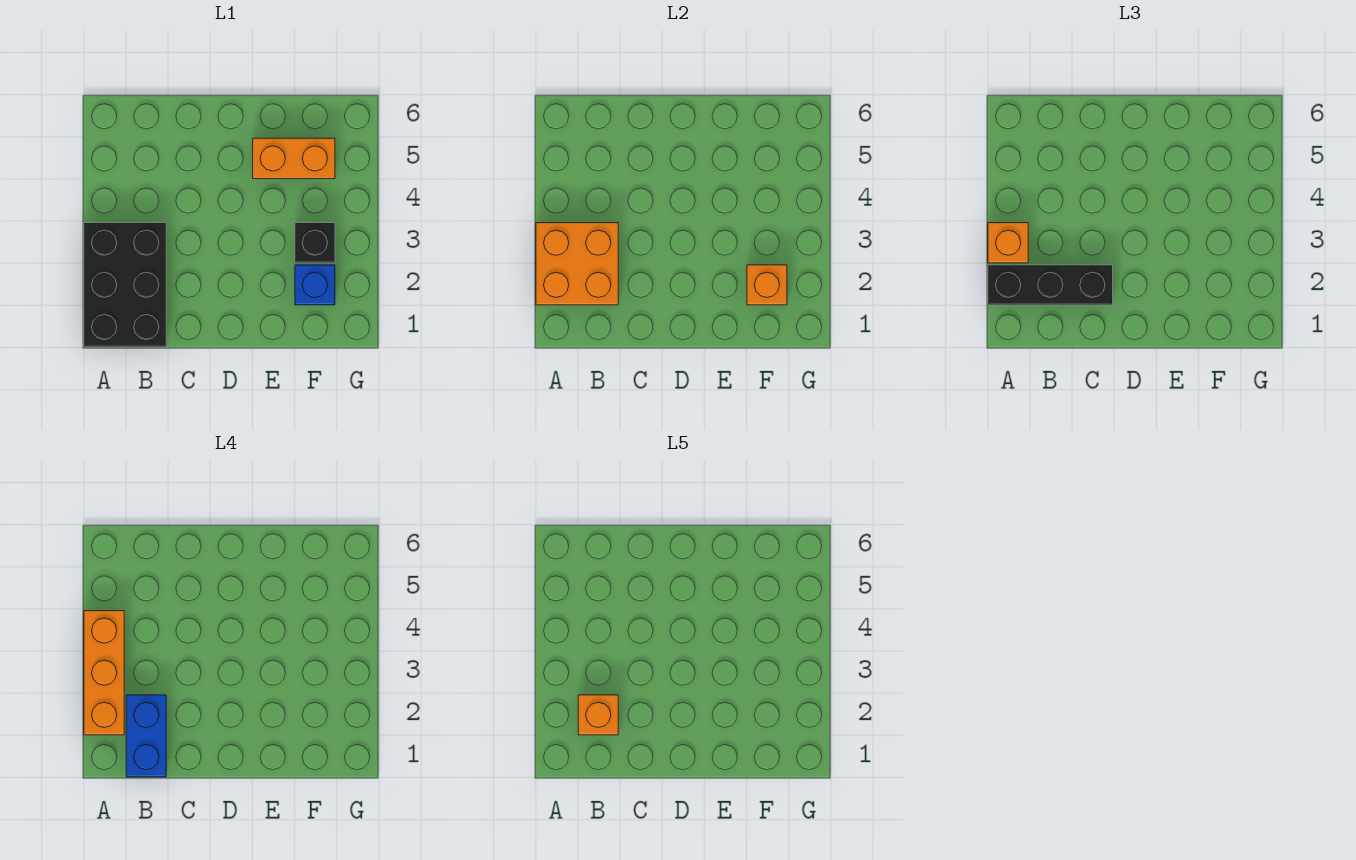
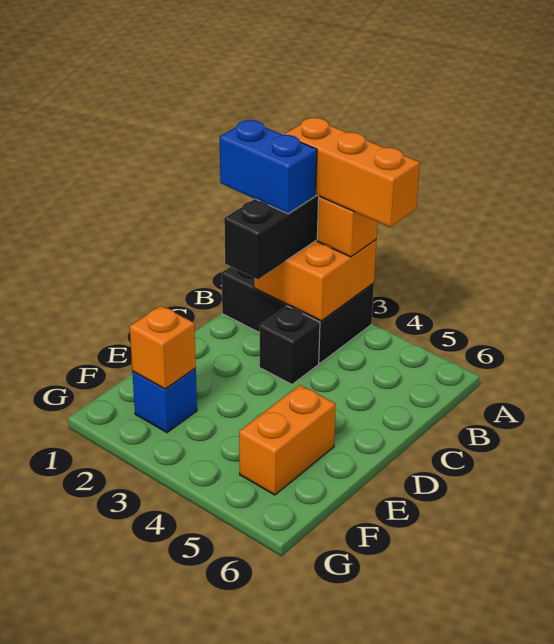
orange brick B2 level 5 -> none
black brick F3 level 1 -> black brick C3 level 1

